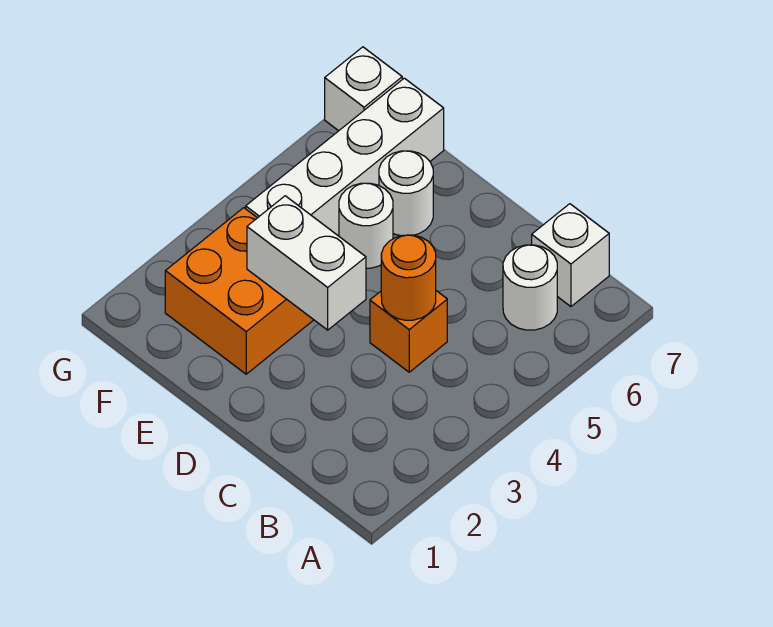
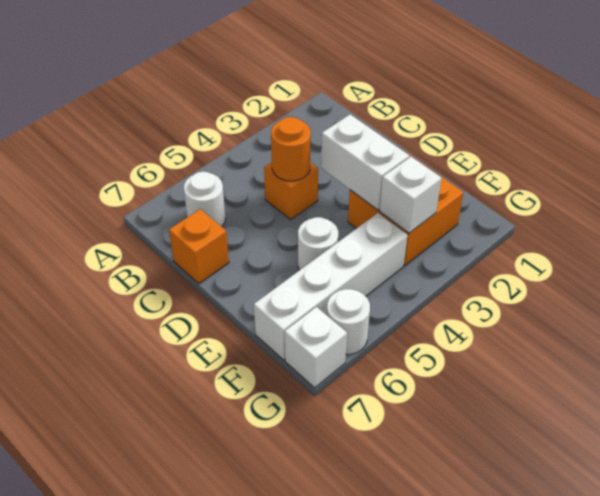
white brick B7 level 1 -> white brick F3 level 2
none -> orange brick C7 level 1
white round brick E6 level 1 -> white round brick G6 level 1

